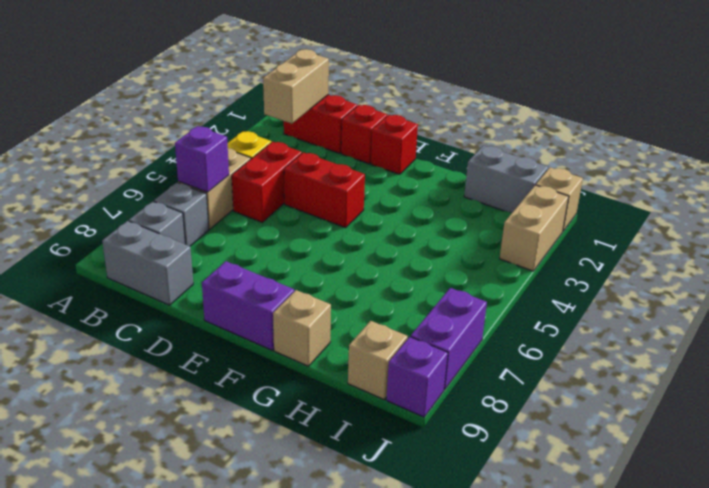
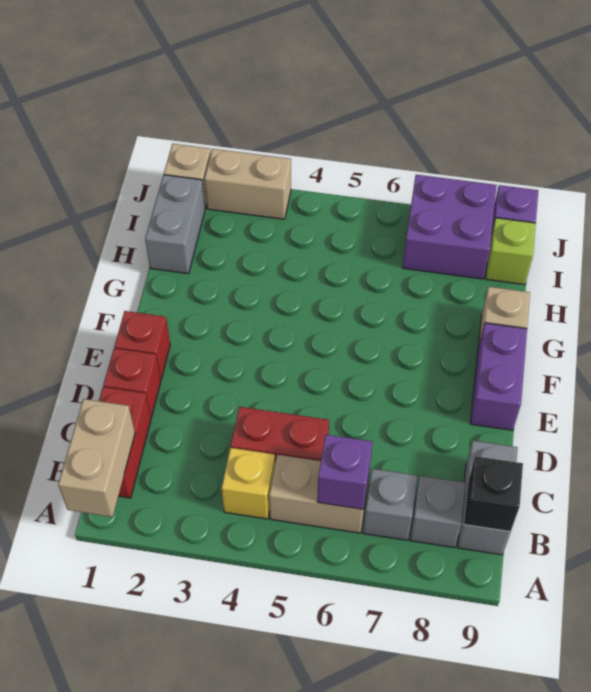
tan brick B1:B2 level 2 -> tan brick A1:B1 level 2
none -> black brick B9 level 2
red brick D4:E4 level 1 -> none
tan brick I9 level 1 -> lime brick I9 level 1
purple brick J7:J8 level 1 -> purple brick I7:J8 level 1

